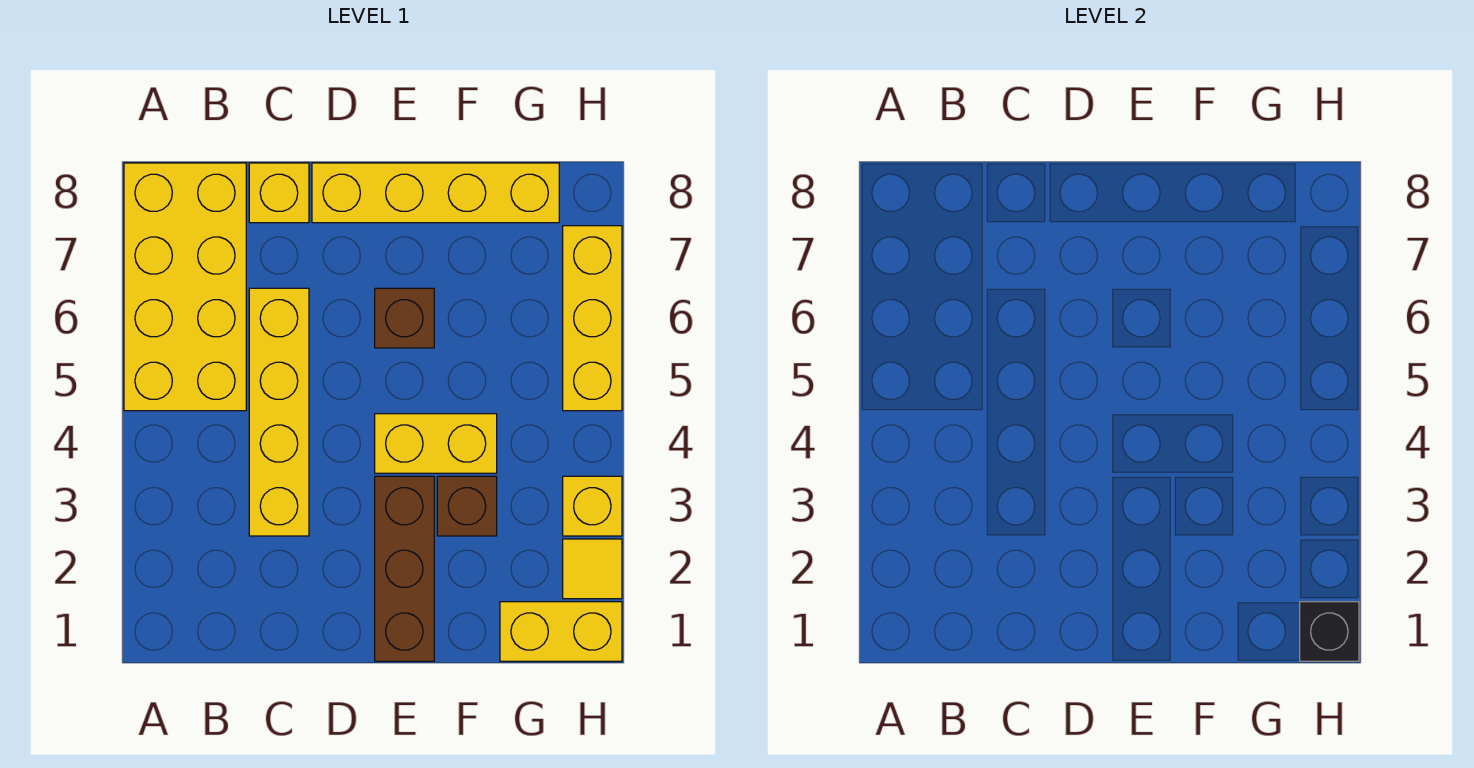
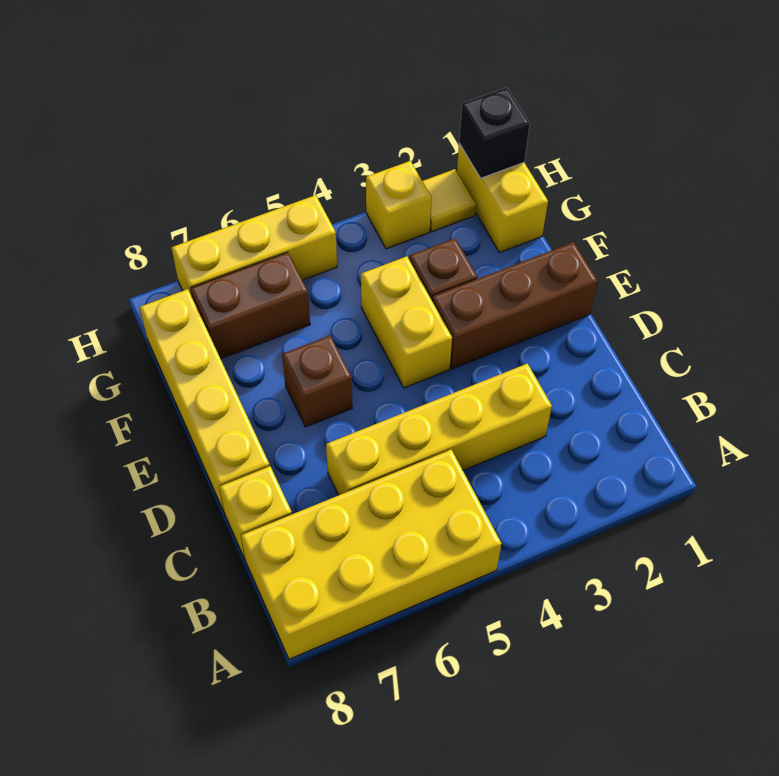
none -> brown brick G6:G7 level 1

